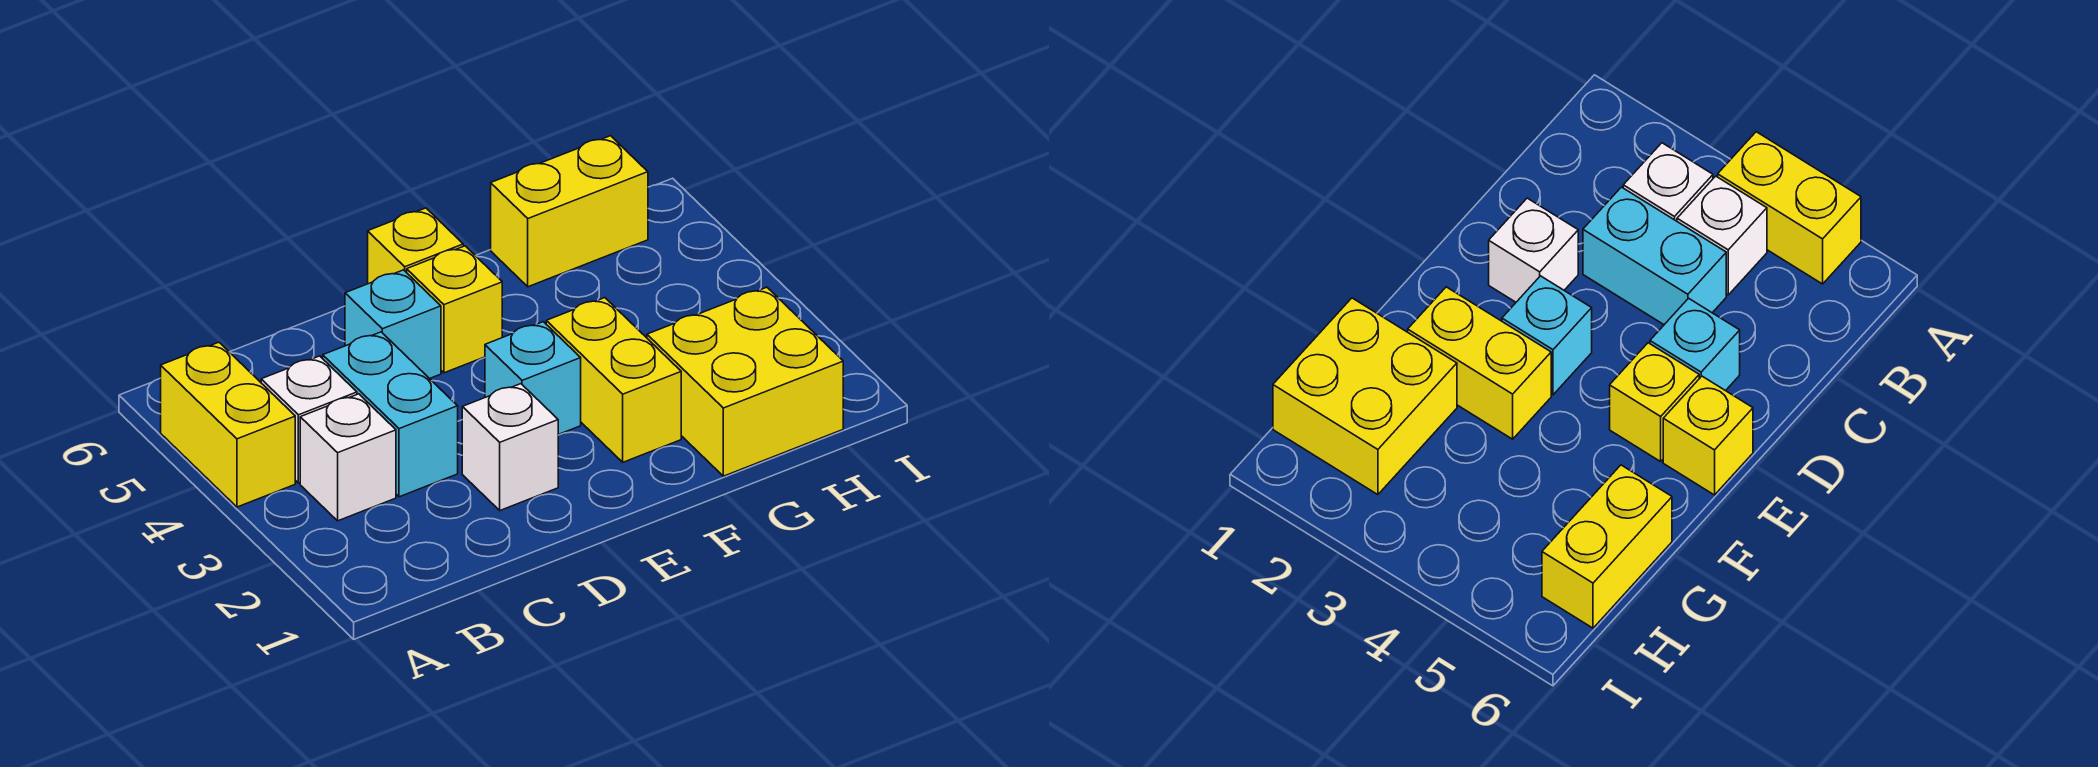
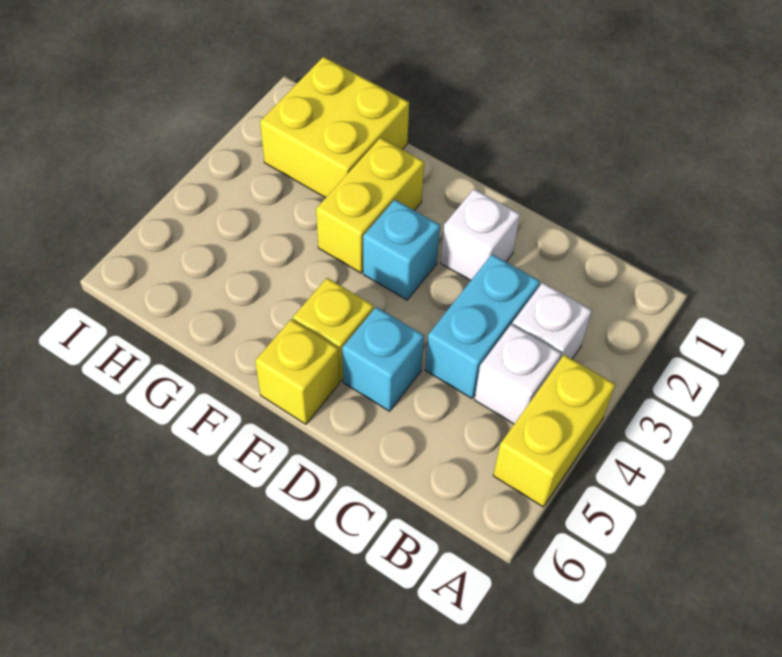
yellow brick G6:H6 level 1 -> none

